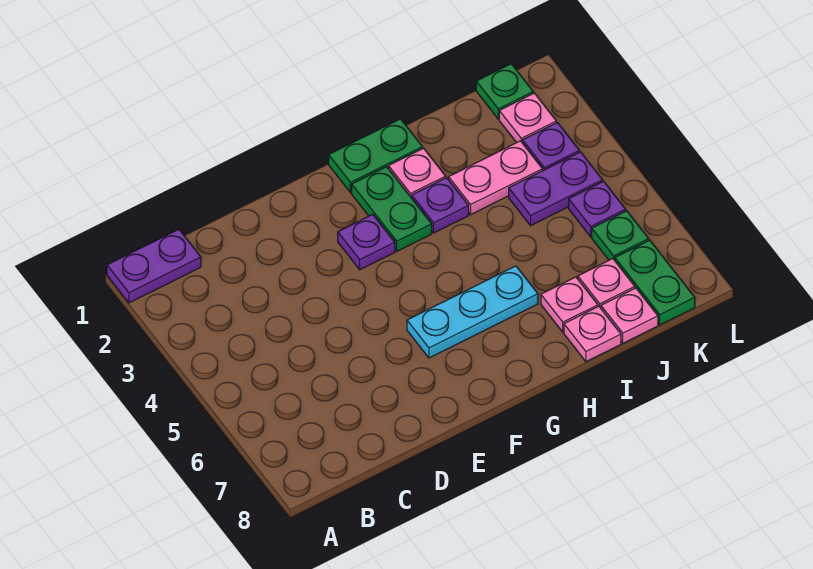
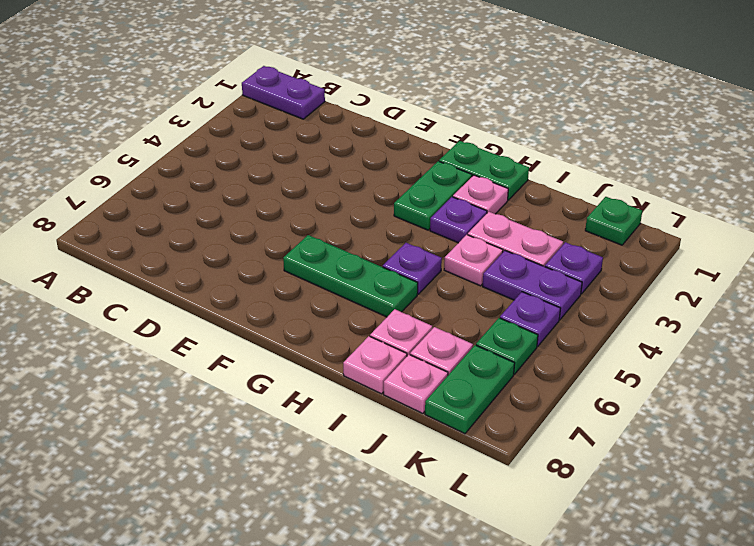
purple plate F3 level 1 -> purple plate H5 level 1
cyan plate F6:H6 level 1 -> green plate F6:H6 level 1
pink plate K2 level 1 -> pink plate I4 level 1

